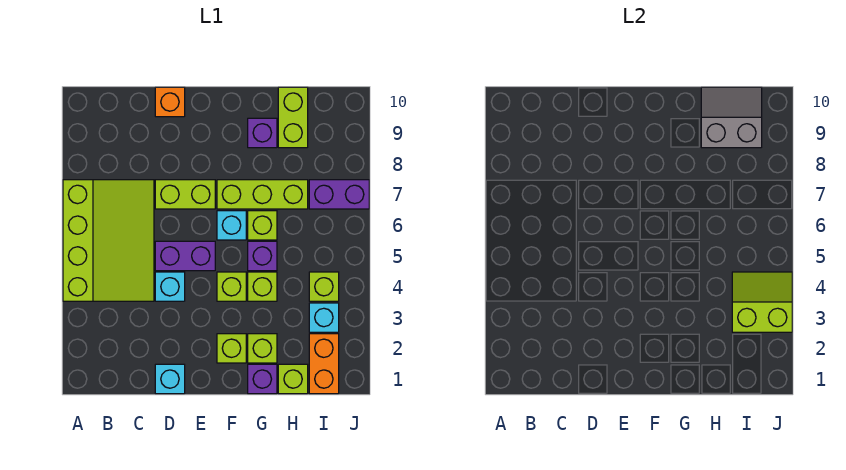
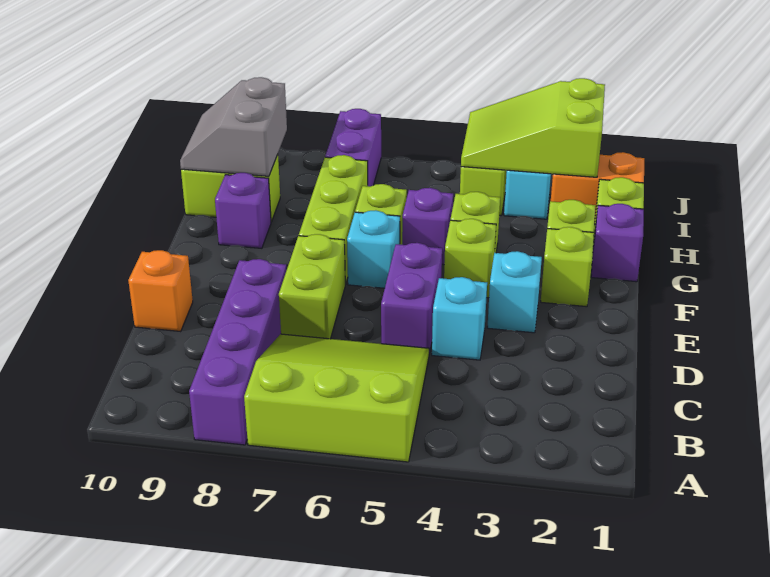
lime slope A4:C7 level 1 top A -> lime slope A5:C7 level 1 top A
none -> purple brick A8:D8 level 1
cyan brick D1 level 1 -> cyan brick E3 level 1
lime slope I3:J4 level 2 top 3 -> lime slope I2:J4 level 2 top 2

